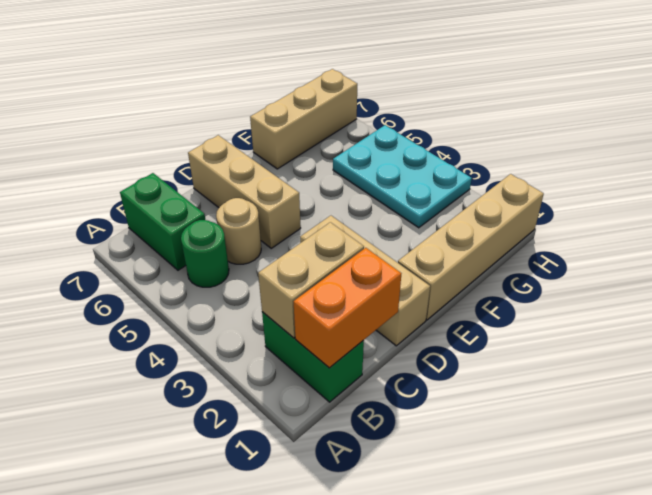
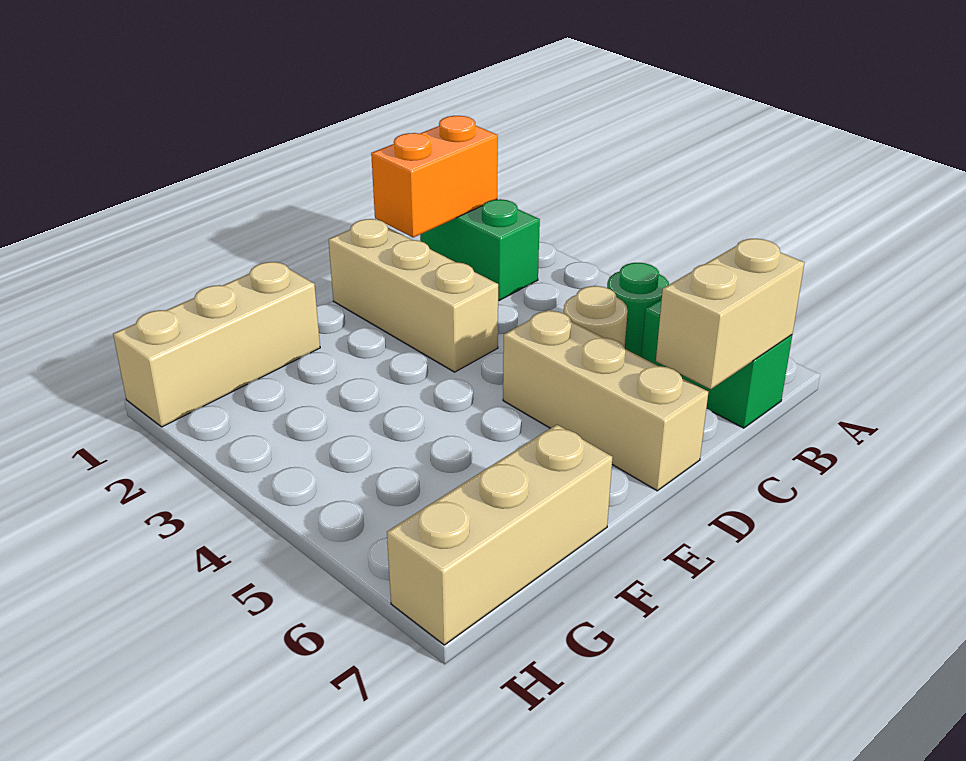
tan brick B2:C2 level 2 -> tan brick B7:C7 level 2
tan brick E1:H1 level 1 -> tan brick F1:H1 level 1
cyan plate G3:H5 level 1 -> none

